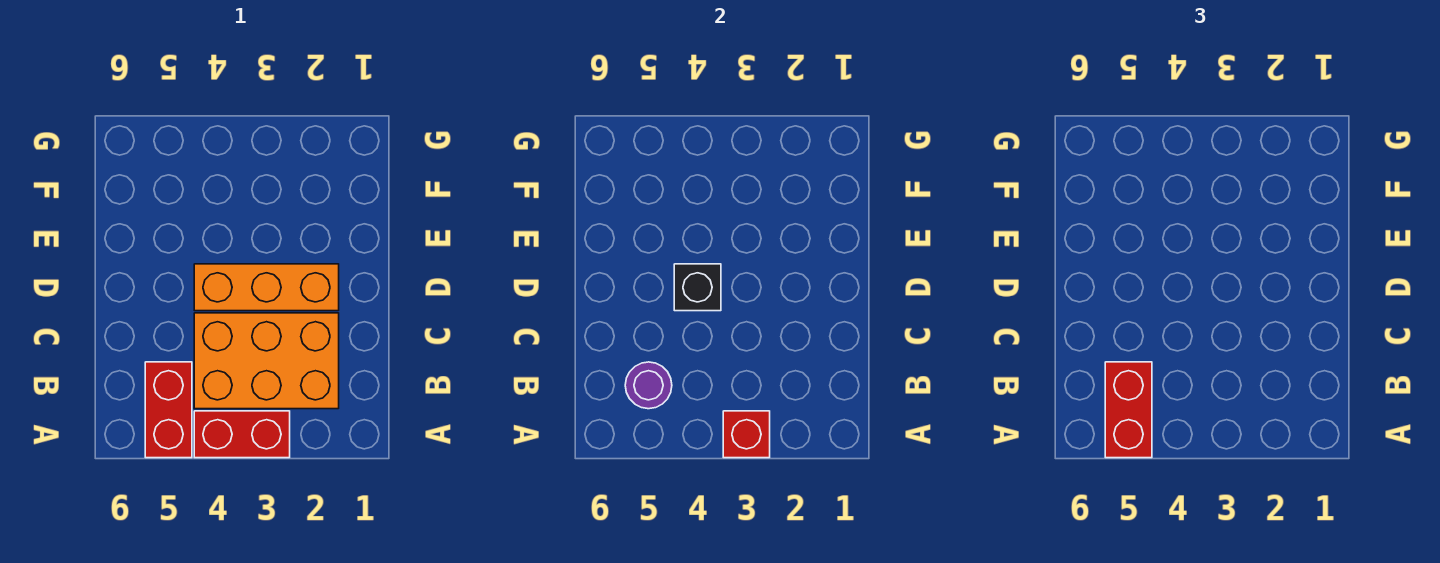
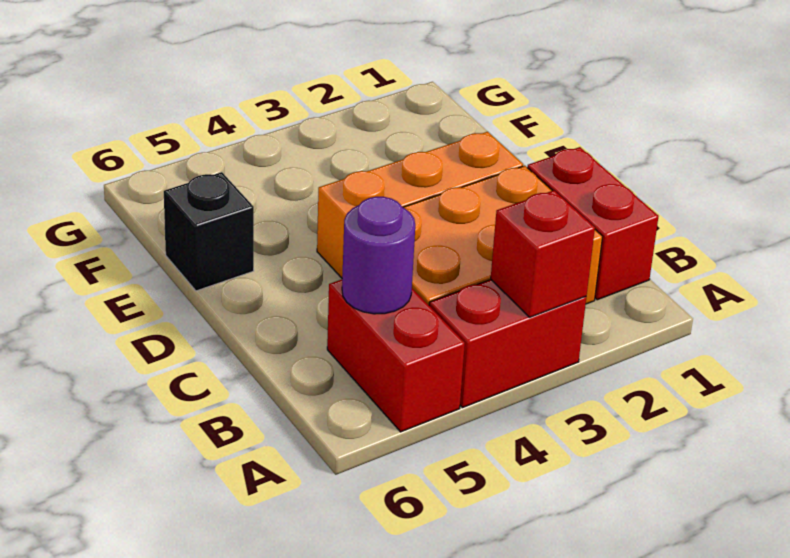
red brick A5:B5 level 3 -> red brick B1:C1 level 1
black brick D4 level 2 -> black brick E6 level 1

